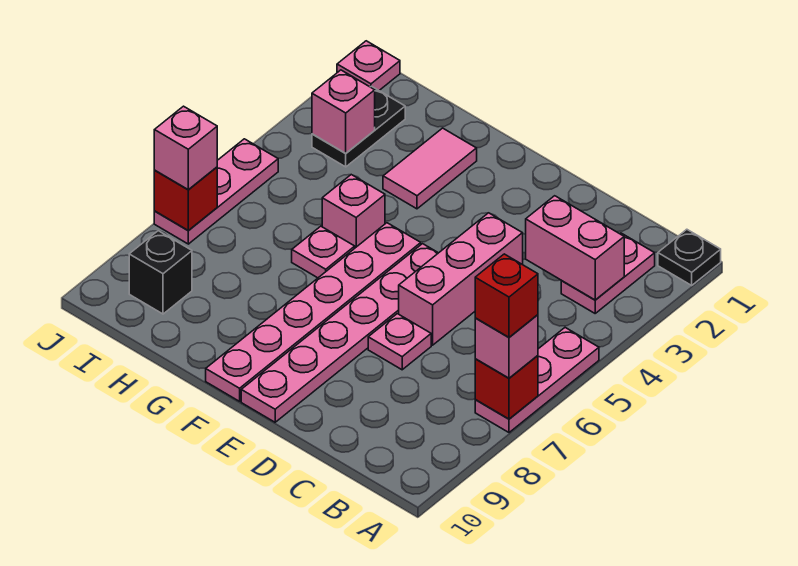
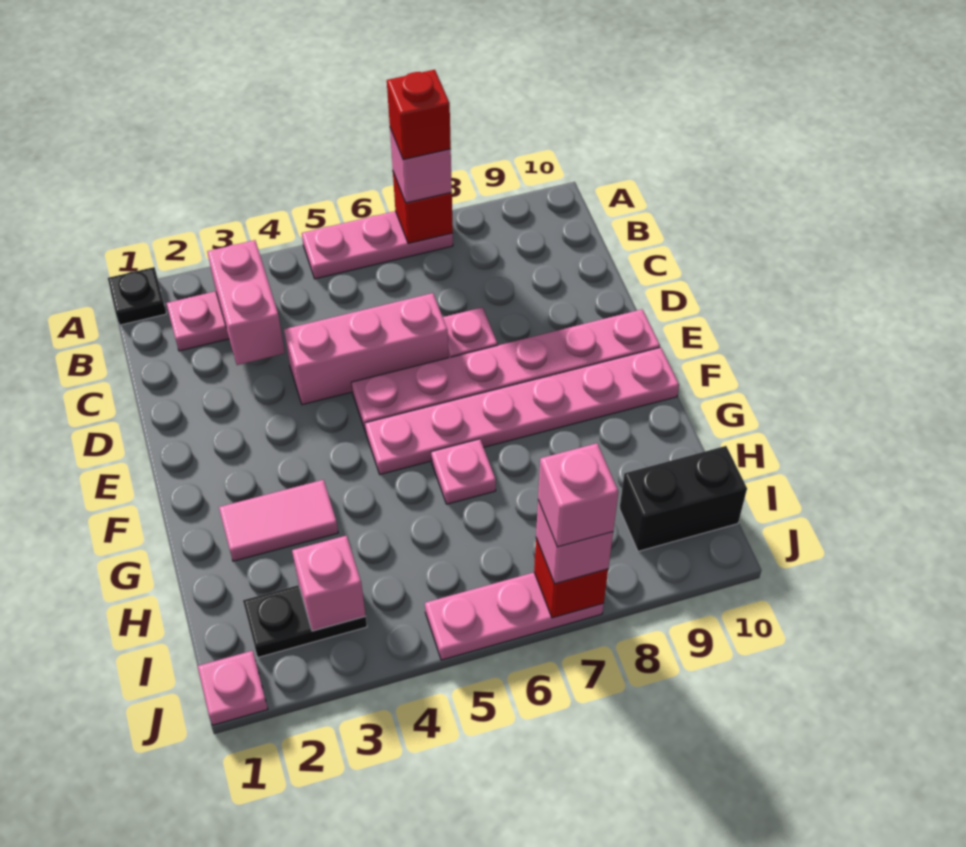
pink brick G5 level 1 -> pink brick J7 level 4
black brick I9 level 1 -> black brick I9:I10 level 1

